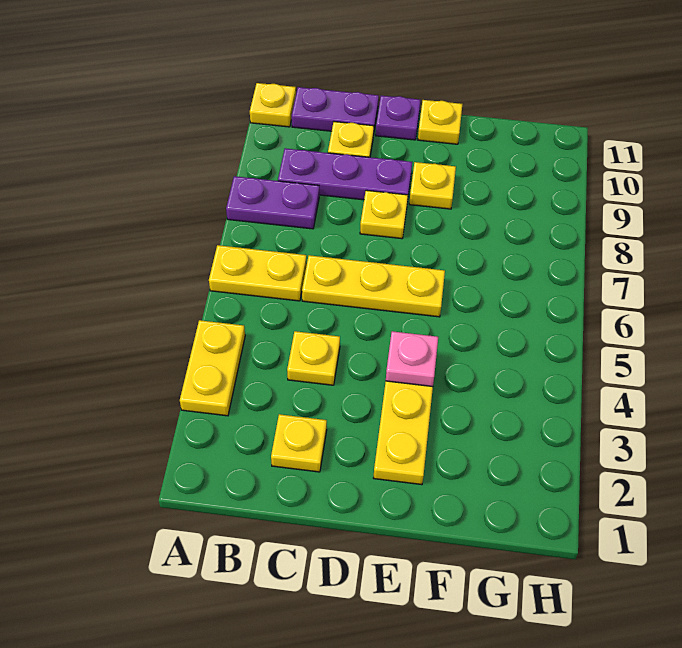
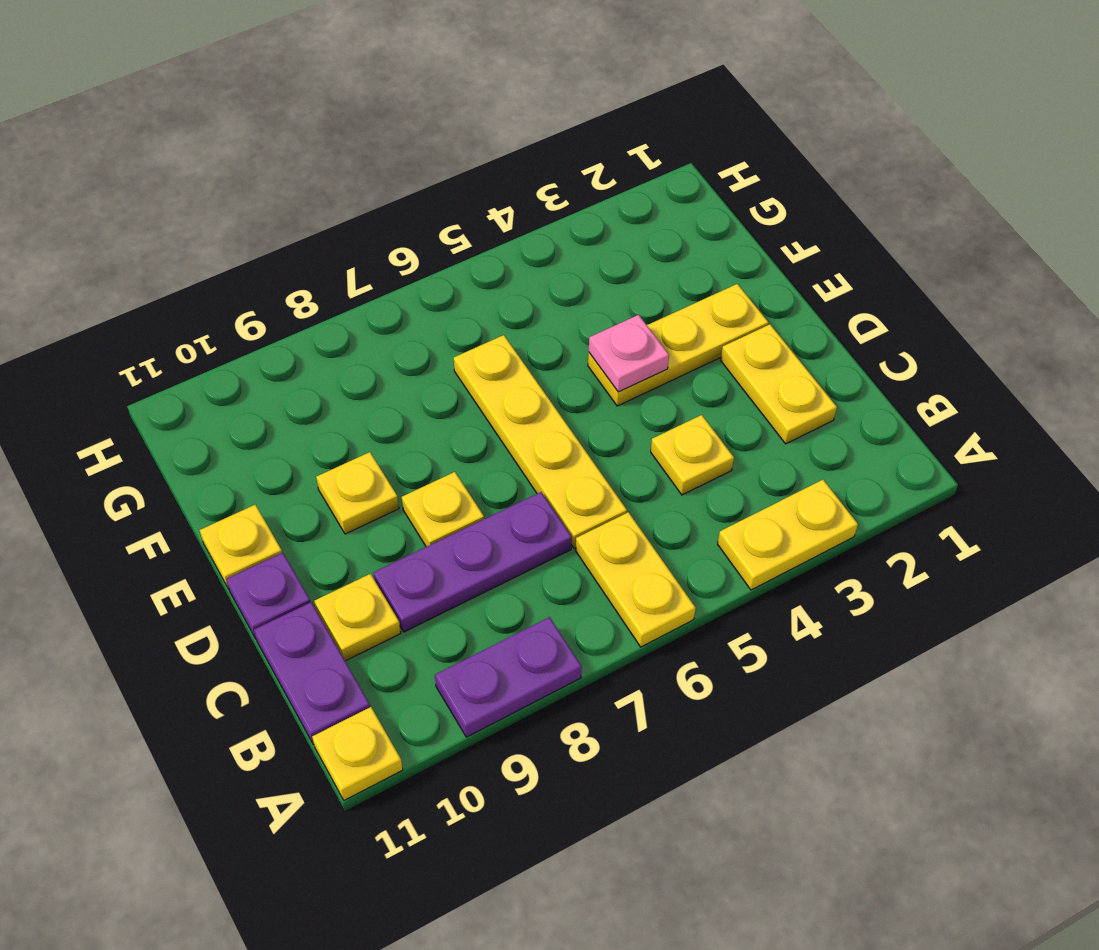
purple plate A8:B8 level 1 -> purple plate A8:A9 level 1
purple plate B9:D9 level 1 -> purple plate C7:C9 level 1
yellow plate C2 level 1 -> yellow plate C2:D2 level 1
yellow plate C6:E6 level 1 -> yellow plate C6:F6 level 1

